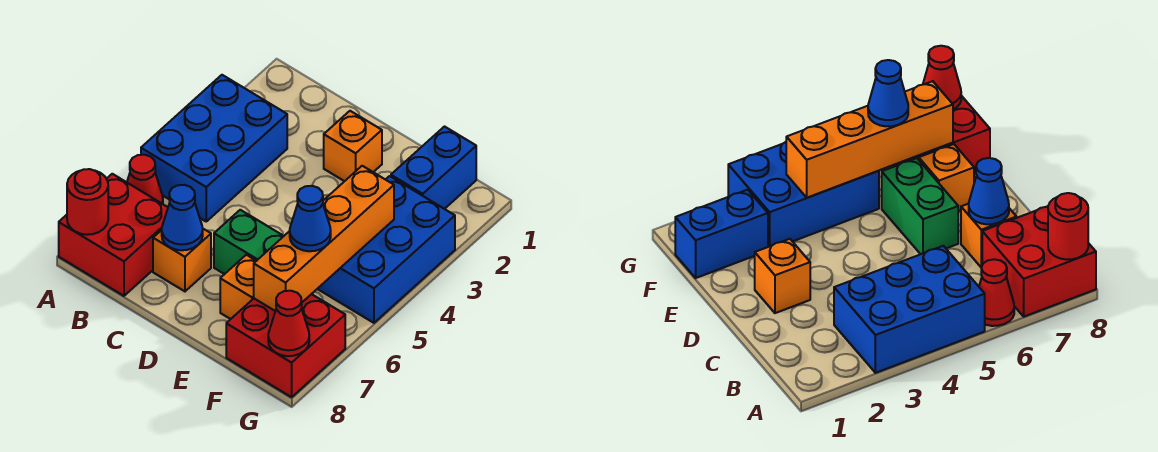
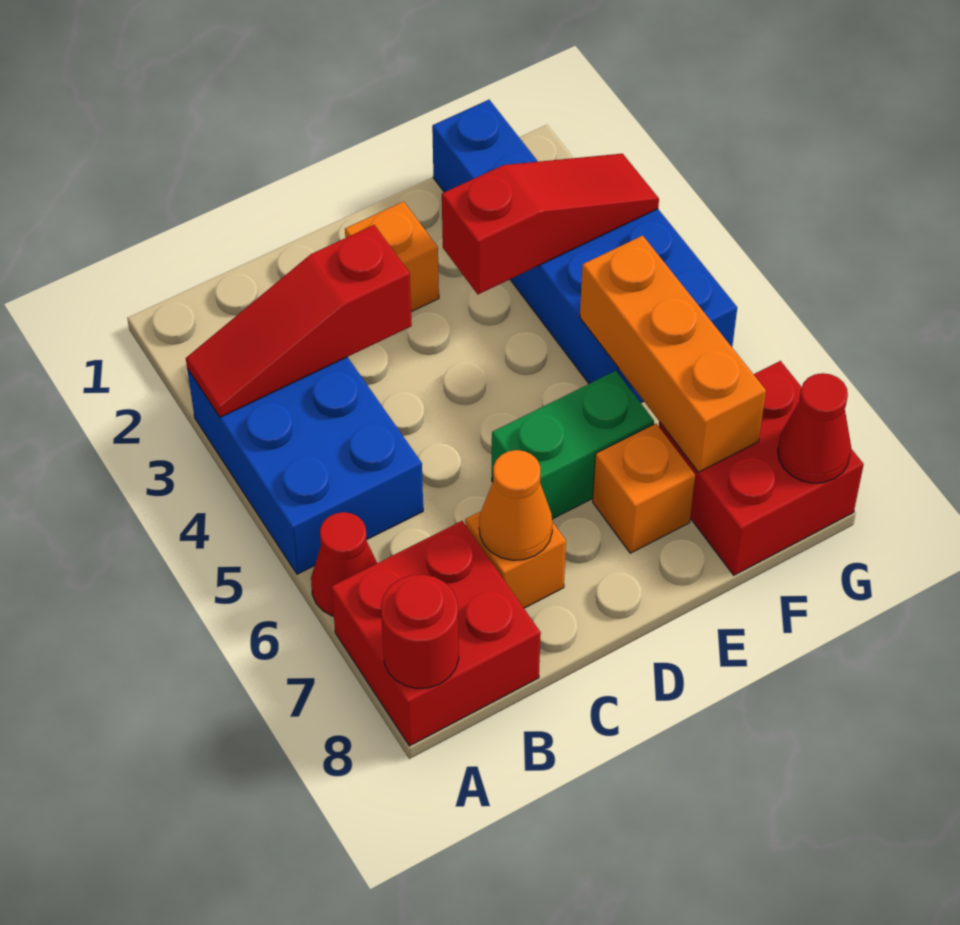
none -> red slope A3:C3 level 2 top C
blue cone C7 level 2 -> orange cone C7 level 2
none -> red slope E3:G3 level 2 top E
orange brick F4:F7 level 2 -> orange brick F5:F7 level 2
blue cone F6 level 3 -> none

